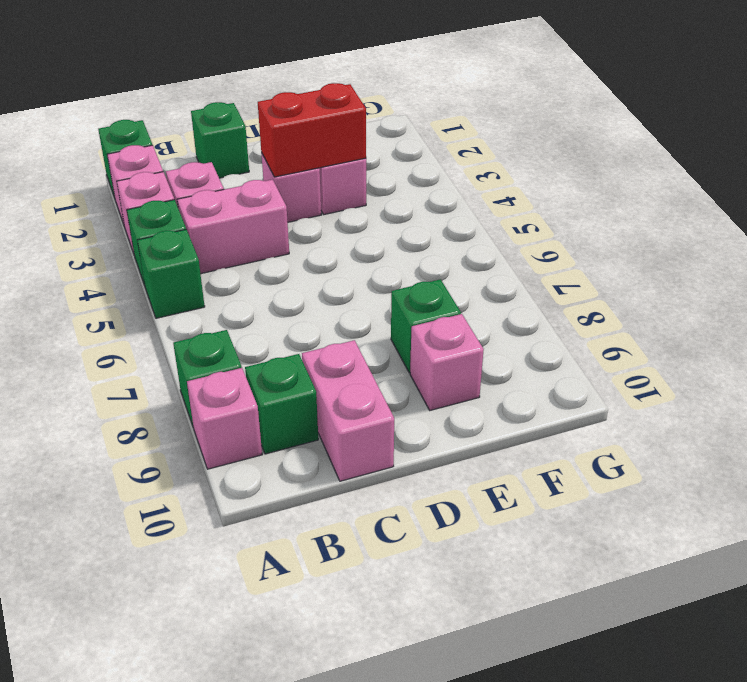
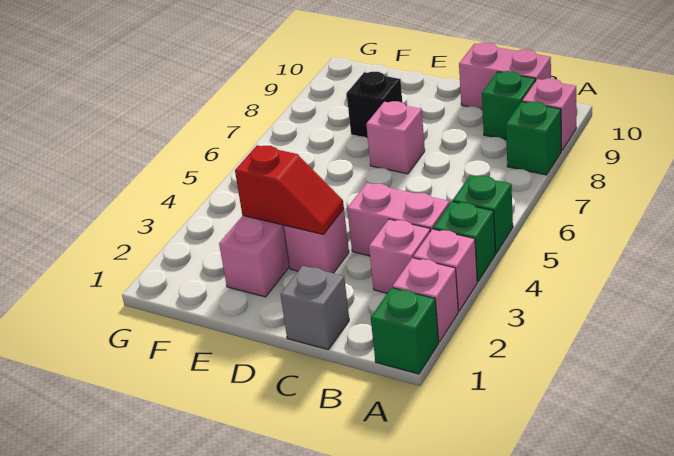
green brick C1 level 1 -> grey brick C1 level 1
pink brick C9:C10 level 1 -> pink brick B10:C10 level 1
red brick D3:E3 level 2 -> red slope D3:E3 level 2 top E
green brick E8 level 1 -> black brick E8 level 1
pink brick E9 level 1 -> pink brick D7 level 1

